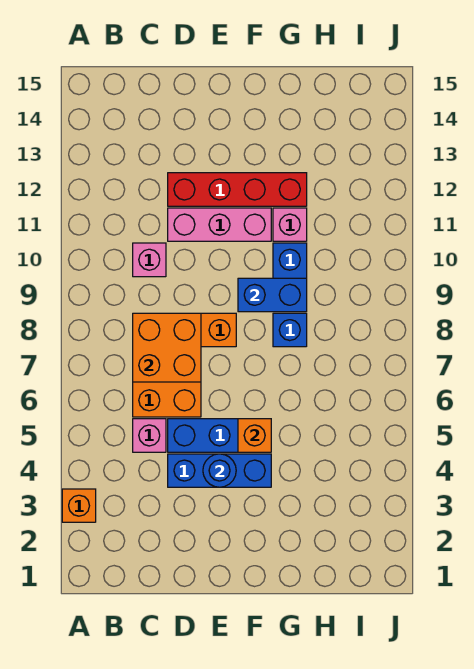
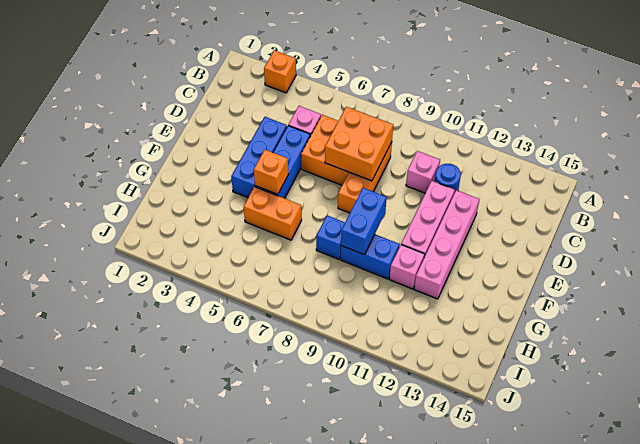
red brick D12:G12 level 1 -> pink brick D12:G12 level 1
blue round brick E4 level 2 -> blue round brick C11 level 1
none -> orange brick G5:G6 level 1

